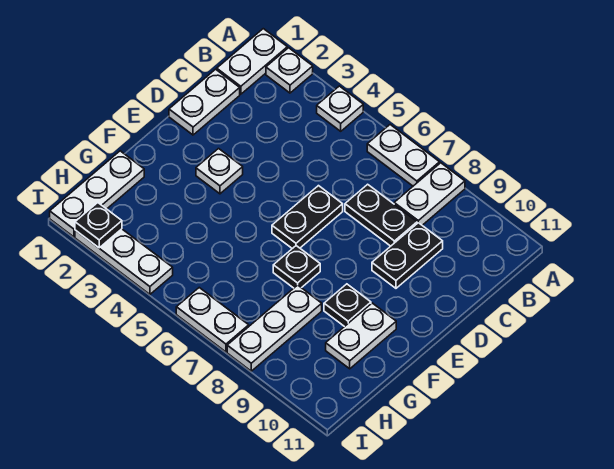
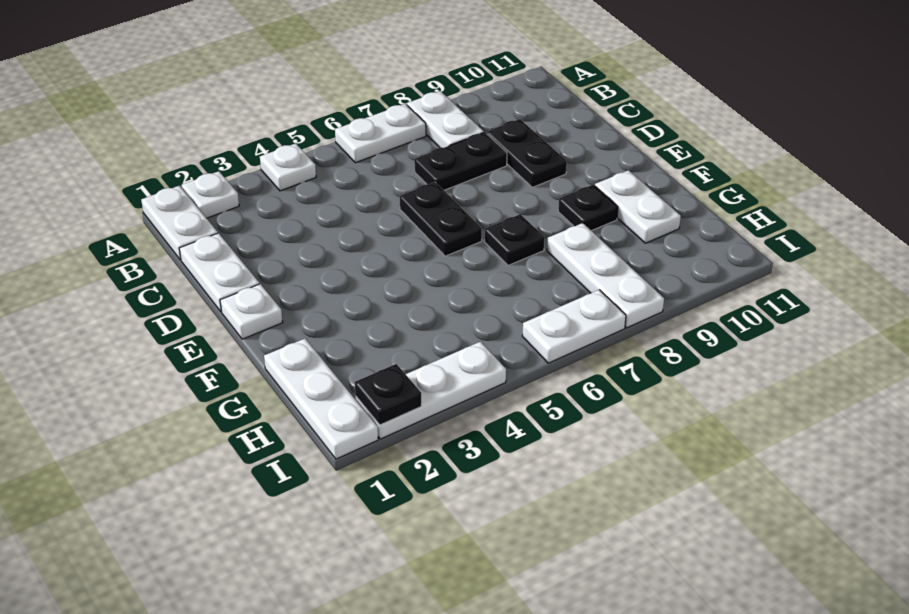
white plate E3 level 1 -> white plate E1 level 1

